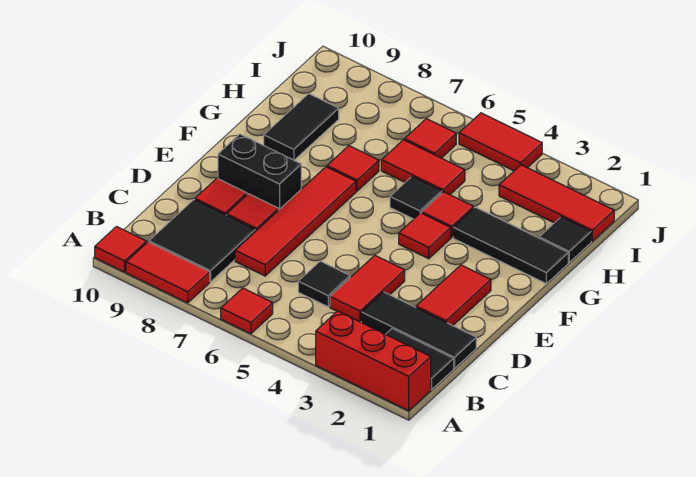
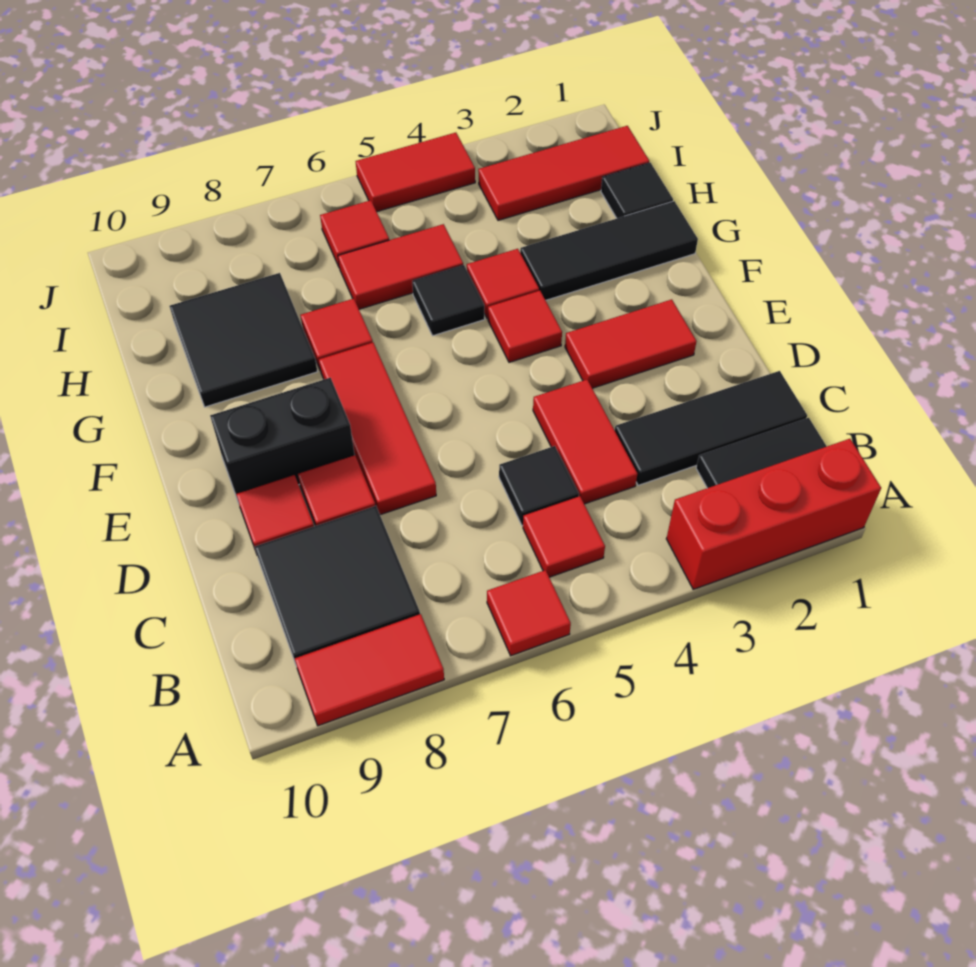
red tile A10 level 1 -> red tile B5 level 1
red tile C7:F7 level 1 -> red tile D7:F7 level 1
red tile D2:E2 level 1 -> red tile E2:E3 level 1
black tile G9:H9 level 1 -> black tile G8:H9 level 1

